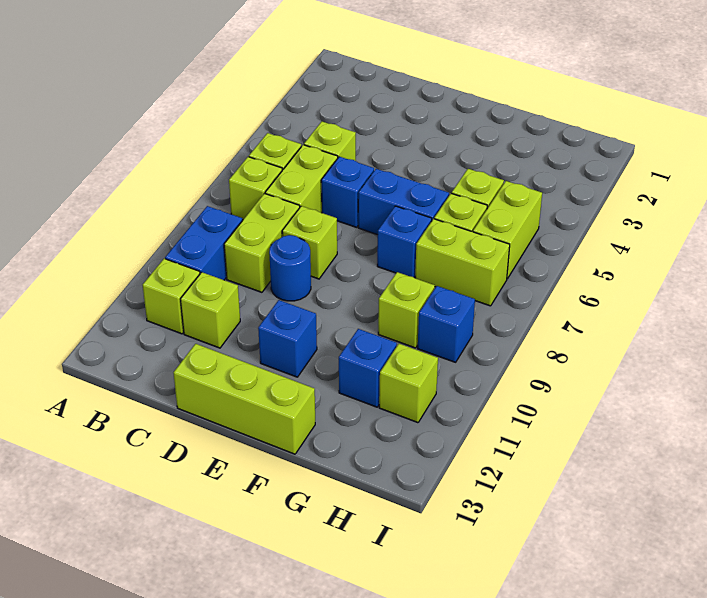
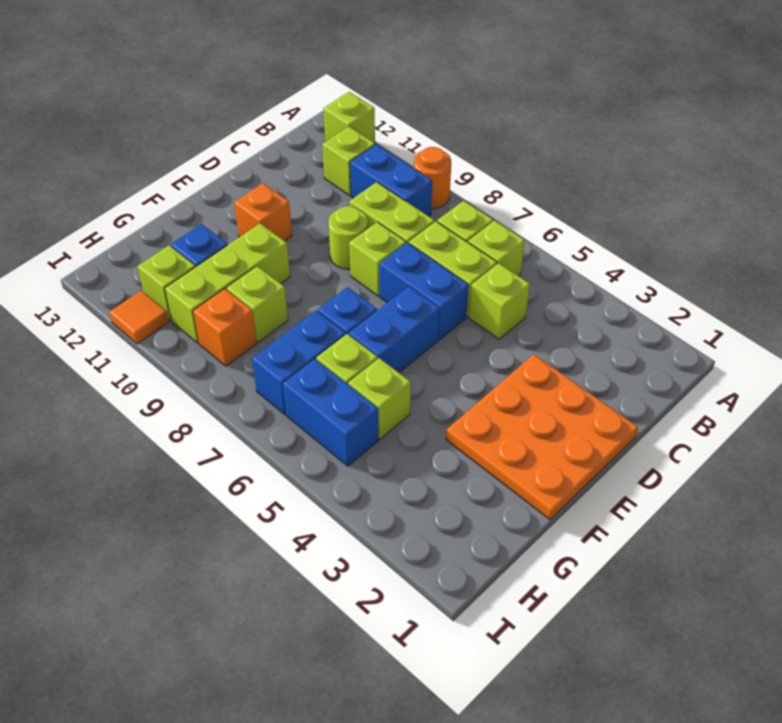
none -> orange round brick A9 level 1
lime brick C11 level 1 -> lime brick A12 level 1
none -> orange plate D1:F3 level 1
blue brick D6 level 1 -> blue brick D6:D7 level 1
blue round brick D9 level 1 -> lime round brick D9 level 1
lime brick D13:F13 level 1 -> lime brick F10:H10 level 1
blue brick E11 level 1 -> orange brick E11 level 1
lime brick G7:H7 level 1 -> blue brick G7:H7 level 1
lime brick H5:H6 level 1 -> blue brick H5:H6 level 1
blue brick H9 level 1 -> orange brick H9 level 1
none -> orange tile I11 level 1

